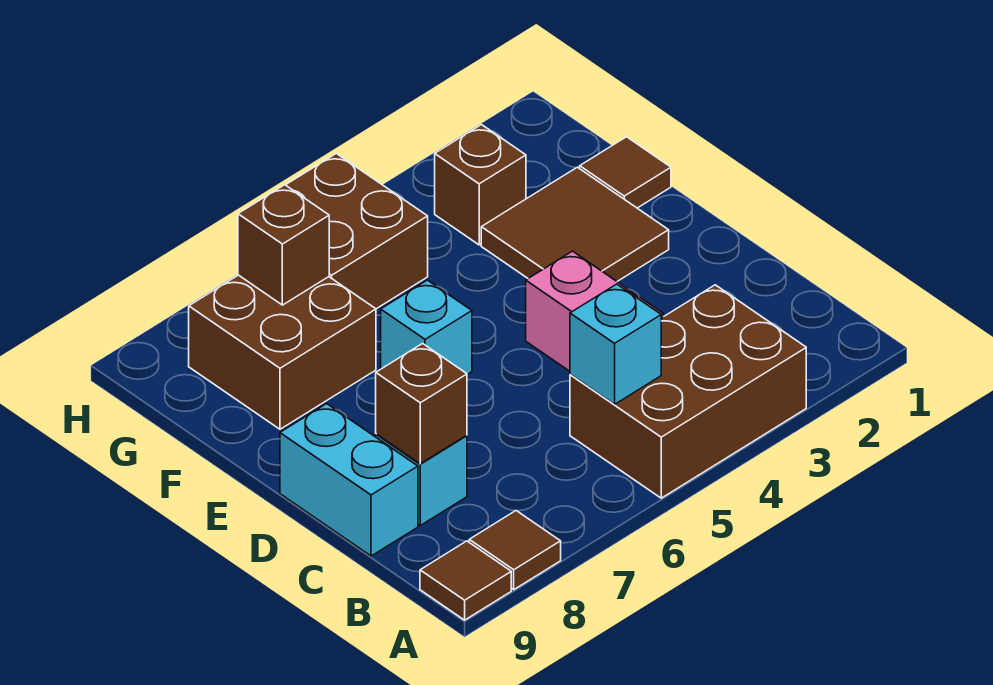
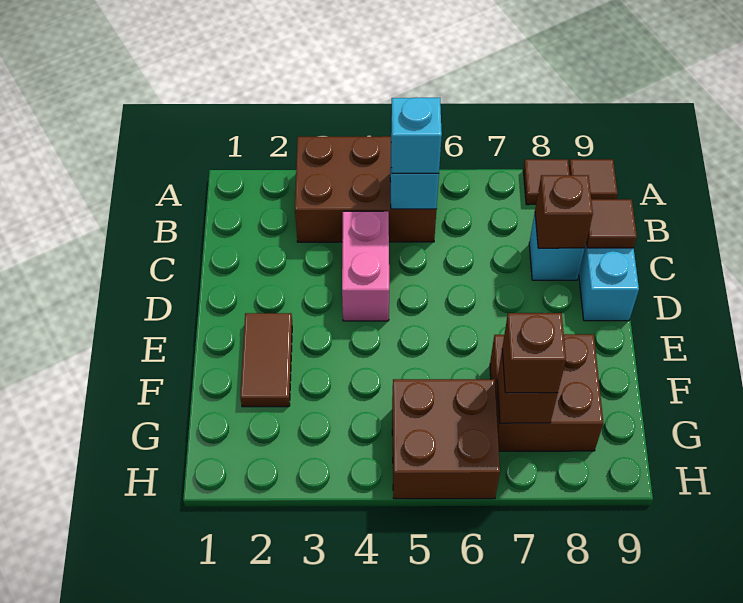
brown tile E2:F3 level 1 -> brown tile E2:F2 level 1
cyan brick E6 level 1 -> cyan brick B5 level 3
brown tile F1 level 1 -> brown tile C9 level 2
brown brick G3 level 1 -> brown brick G7 level 3

